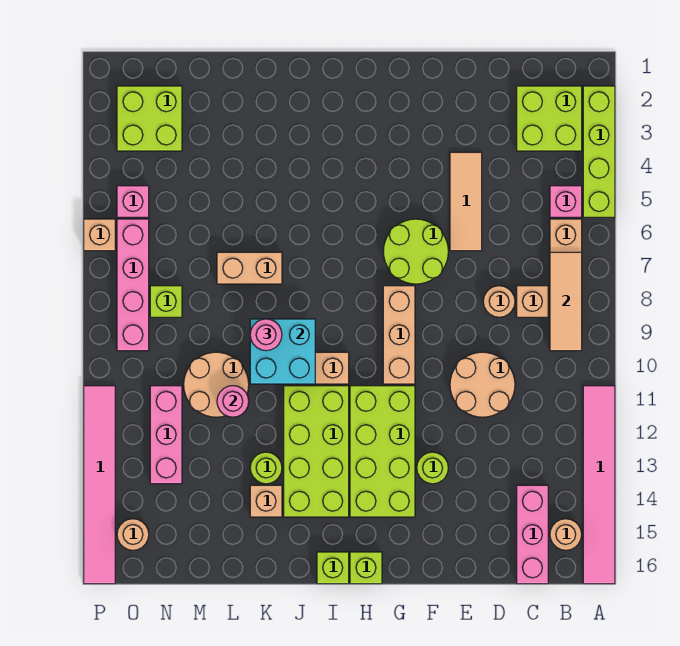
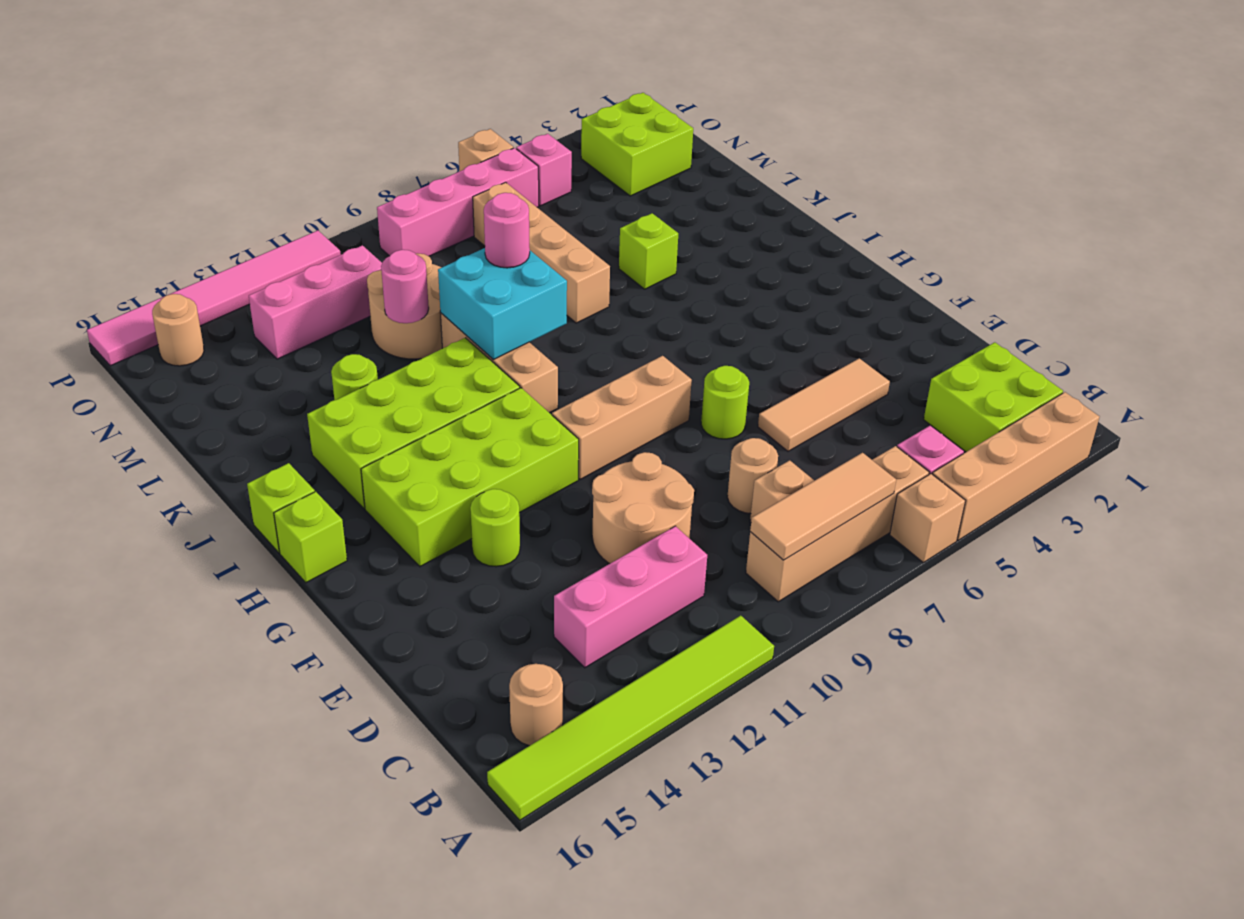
lime brick A2:A5 level 1 -> tan brick A2:A5 level 1
pink tile A11:A16 level 1 -> lime tile A11:A16 level 1
pink brick C14:C16 level 1 -> pink brick C11:C13 level 1
lime round brick F6:G7 level 1 -> lime round brick F7 level 1
tan brick K7:L7 level 1 -> tan brick K7:N7 level 1
tan brick K14 level 1 -> tan brick A6 level 1
lime brick N8 level 1 -> lime brick K5 level 1

